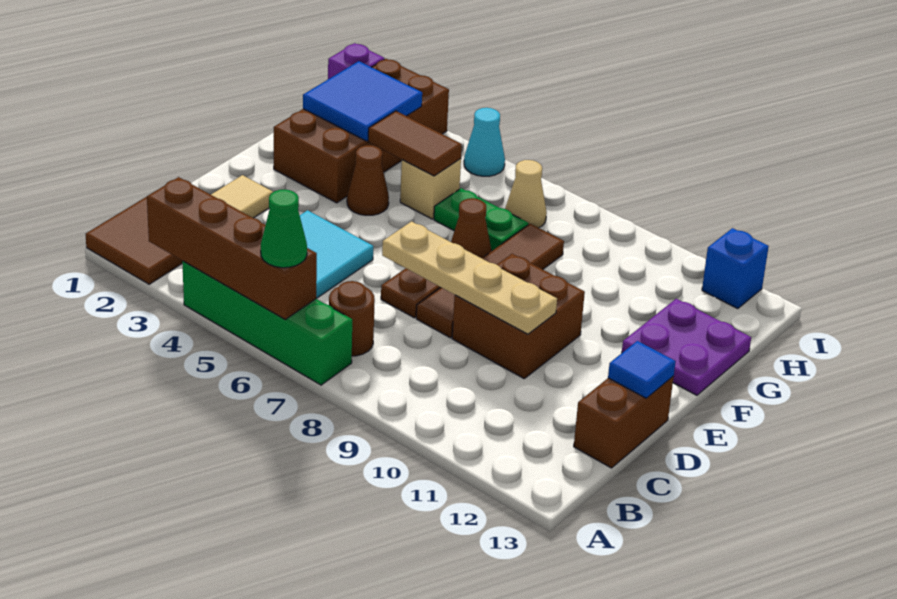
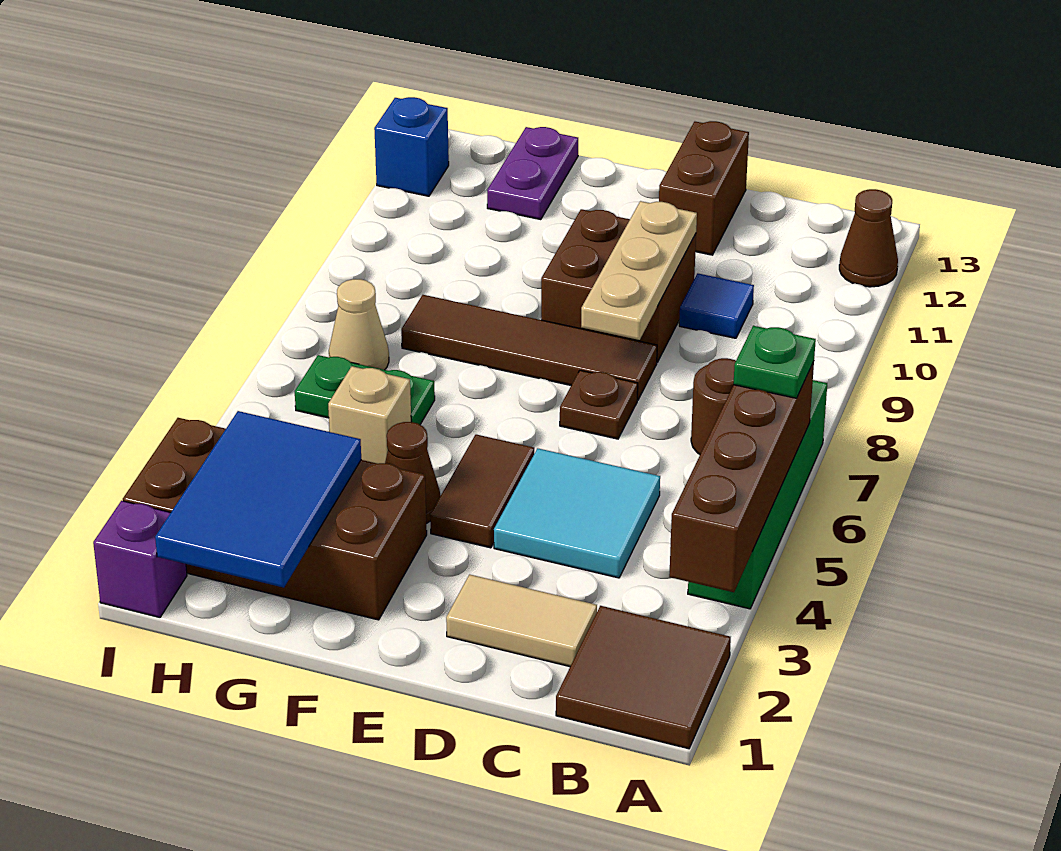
green cone A6 level 3 -> green plate A6 level 3
brown brick C13:D13 level 1 -> brown brick D12:D13 level 1
tan plate D7:D10 level 2 -> tan plate D8:D10 level 2
blue tile D13 level 2 -> blue tile C10 level 1
brown cone F7 level 1 -> brown cone A12 level 1
purple plate F12:G13 level 1 -> purple plate G12:G13 level 1
blue tile G2:H3 level 2 -> blue tile G1:H3 level 2
brown tile G4:G5 level 2 -> brown tile E4:E5 level 1
green plate G6:G7 level 1 -> green plate G6:H6 level 1
cyan cone I5 level 1 -> none

